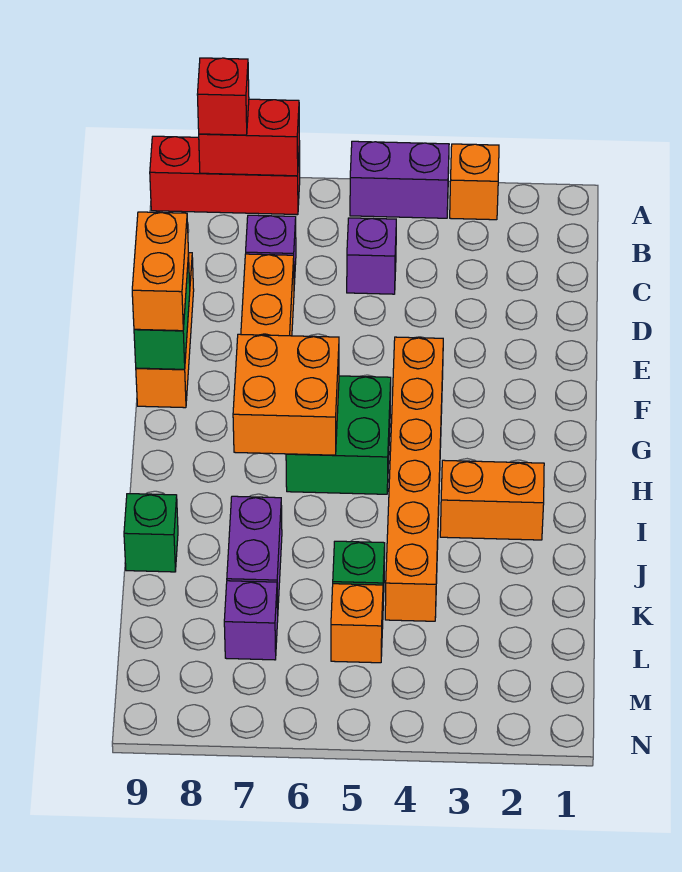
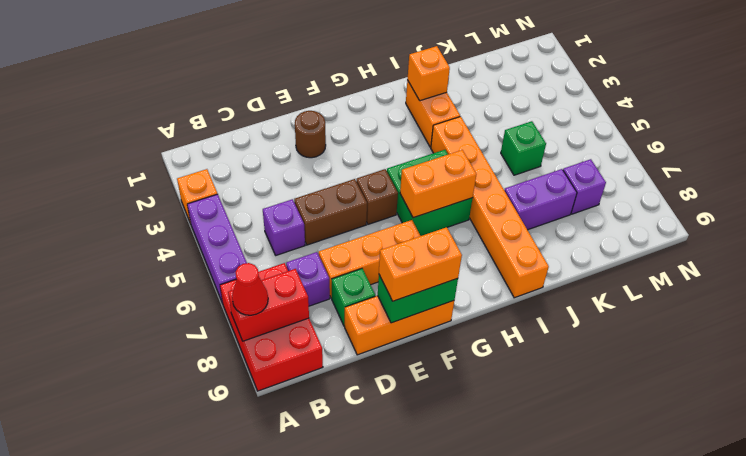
purple brick A4:A5 level 1 -> purple brick A4:A6 level 1
red brick A7:A9 level 1 -> red brick A7:B9 level 1
red brick A7:A8 level 2 -> red brick A8:B8 level 2
red brick A8 level 3 -> red cone A8 level 3
none -> brown brick D5:E5 level 1
none -> brown round brick E2 level 1
orange brick F4:K4 level 1 -> orange brick I4:I9 level 1
none -> brown brick F5 level 1
orange brick G6:H7 level 2 -> orange brick G6:H6 level 2
green brick J9 level 1 -> green brick D8 level 1
orange brick L5 level 1 -> orange brick I2 level 2

